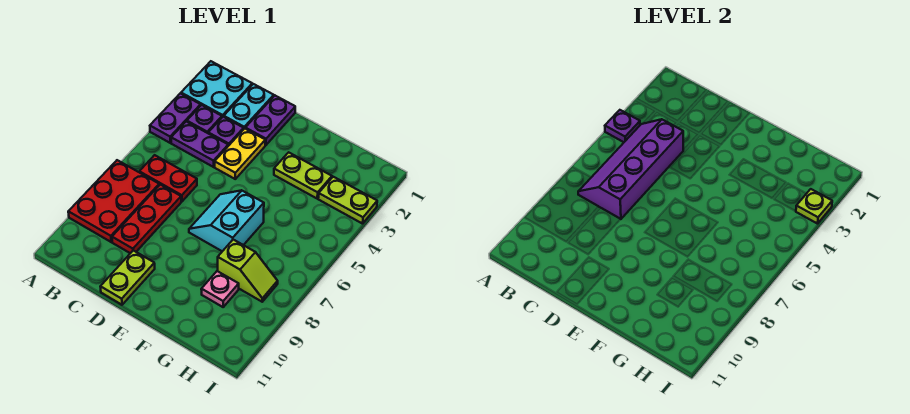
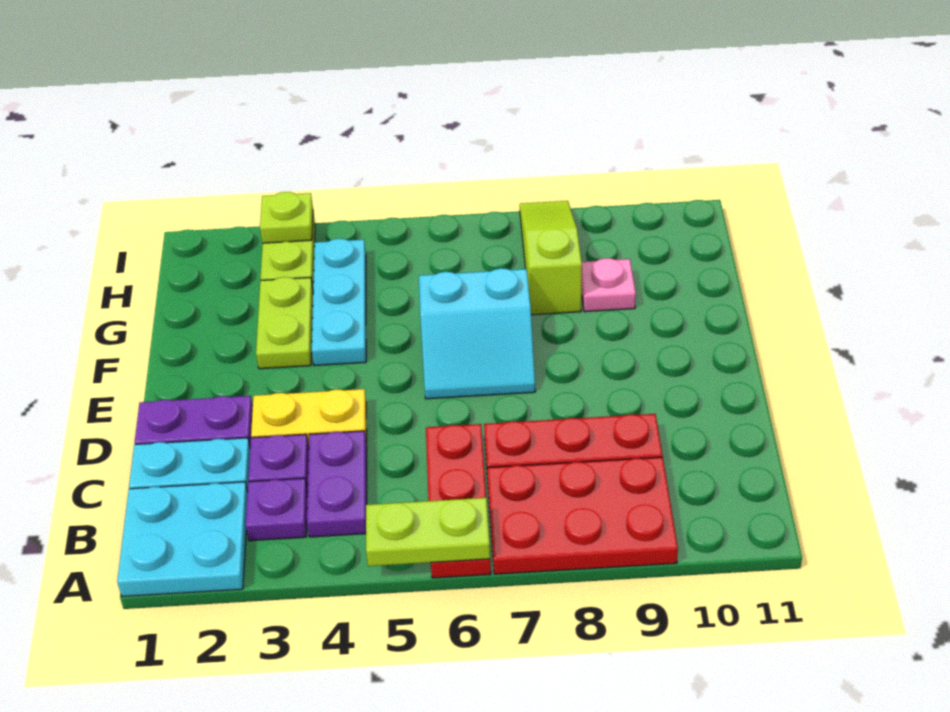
purple plate A3:A4 level 1 -> none
purple plate A4 level 2 -> none
purple slope B4:C7 level 2 top C -> none
red plate B6:C6 level 1 -> red plate A6:C6 level 1
lime plate D10:D11 level 1 -> lime plate A5:A6 level 2
none -> cyan plate F4:H4 level 1
lime slope G8:H8 level 1 top G -> lime slope G8:I8 level 1 top G

